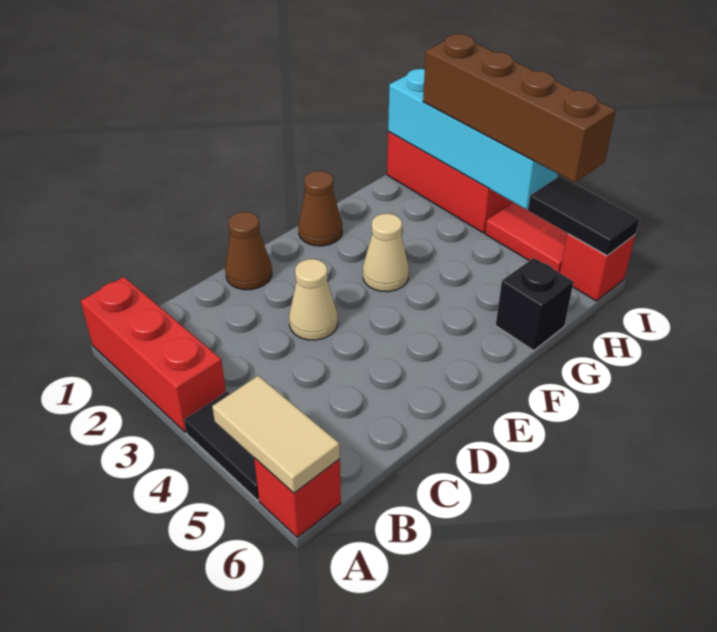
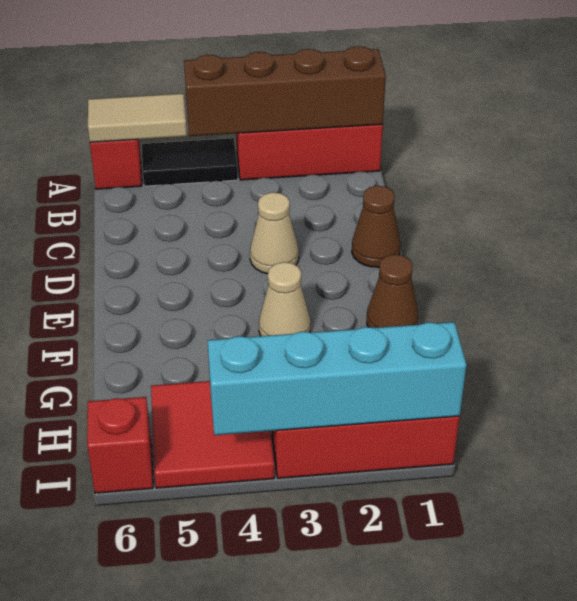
black brick G6 level 1 -> none
brown brick I2:I5 level 3 -> brown brick A1:A4 level 2
red tile I4:I5 level 1 -> red tile H4:I5 level 1
black tile I5:I6 level 2 -> none

